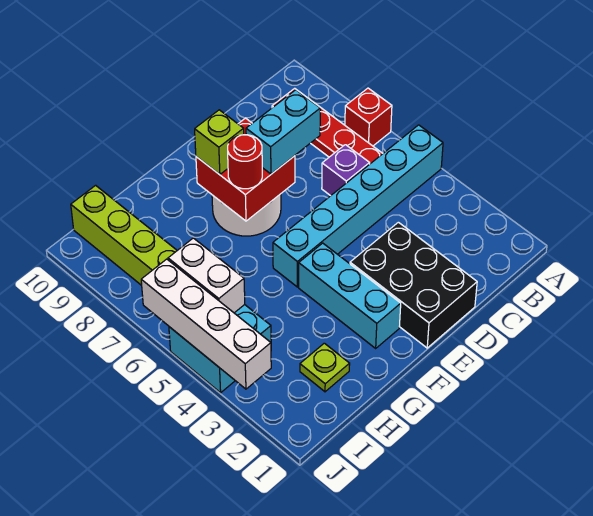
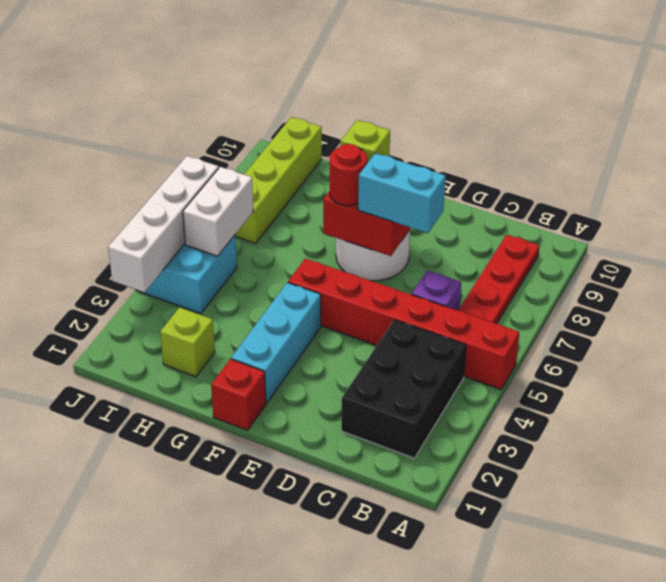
cyan brick A5:F5 level 1 -> red brick A5:F5 level 1
red brick A7 level 1 -> red brick F1 level 1
black brick D1:E3 level 1 -> black brick B2:C4 level 1
lime plate H2 level 1 -> lime brick H2 level 1

